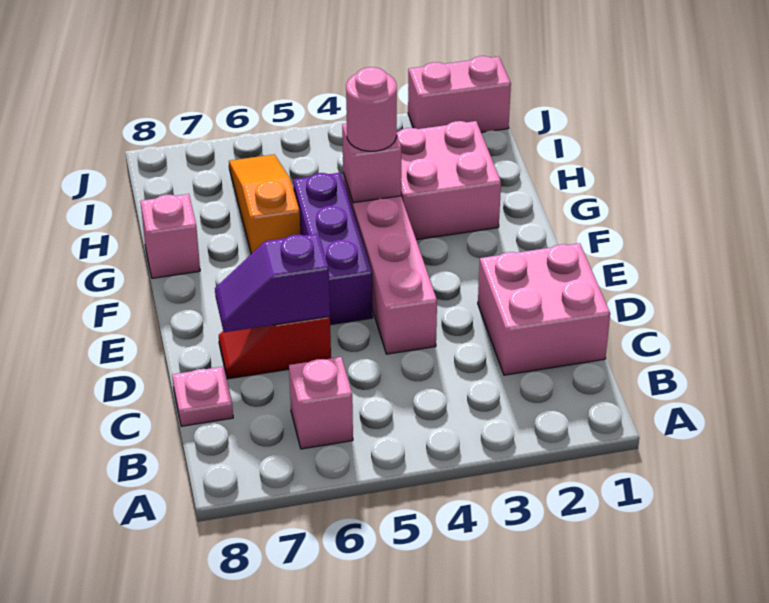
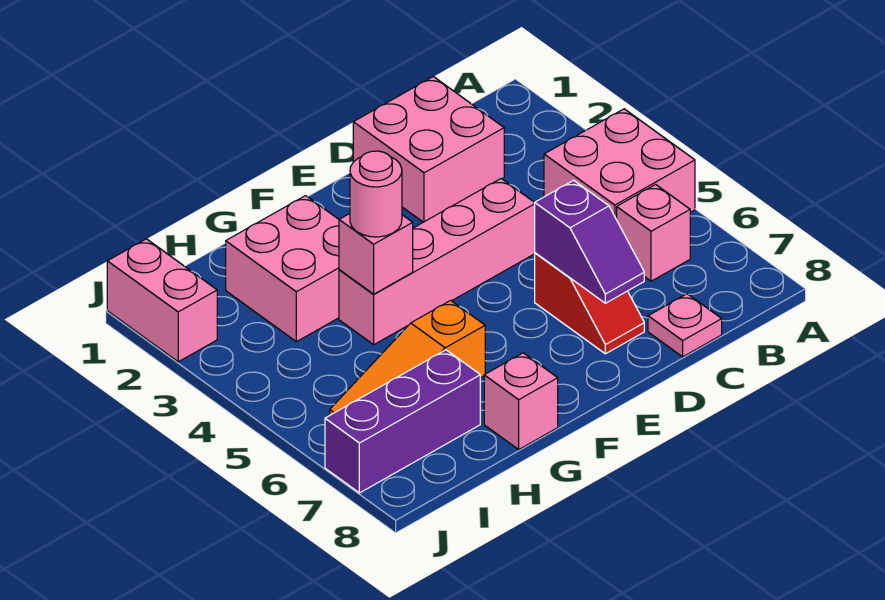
none -> pink brick A4:B5 level 1
purple brick E5:G5 level 1 -> purple brick H7:J7 level 1

